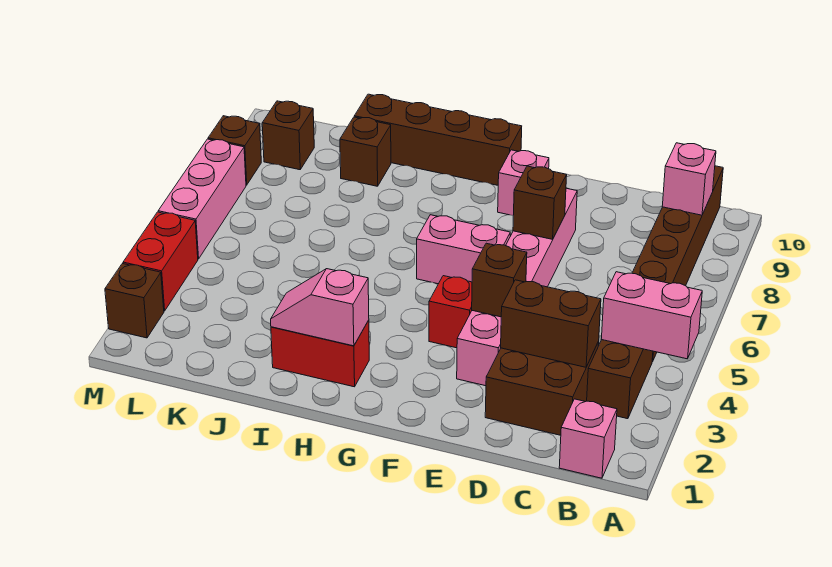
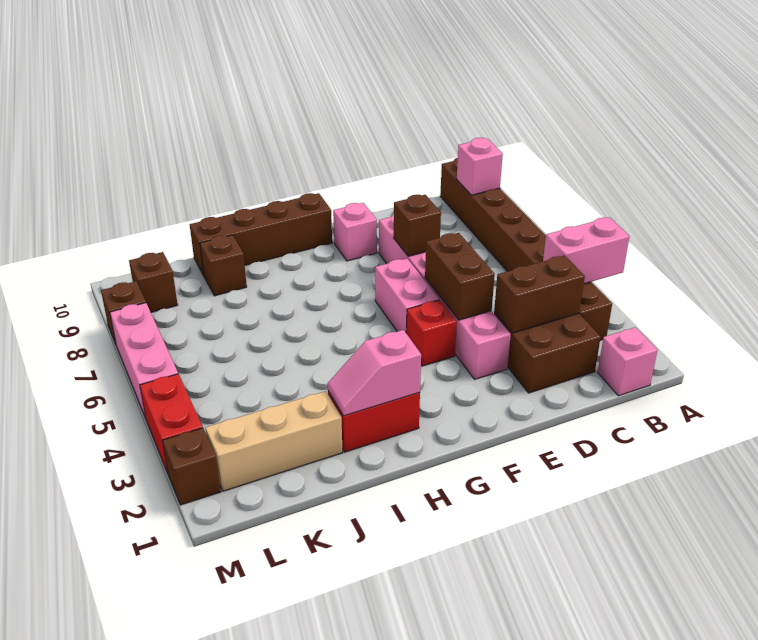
brown brick E4 level 2 -> brown brick E4:E5 level 2
pink brick F6:G6 level 1 -> pink brick F5:F6 level 1
none -> tan brick J2:L2 level 1

